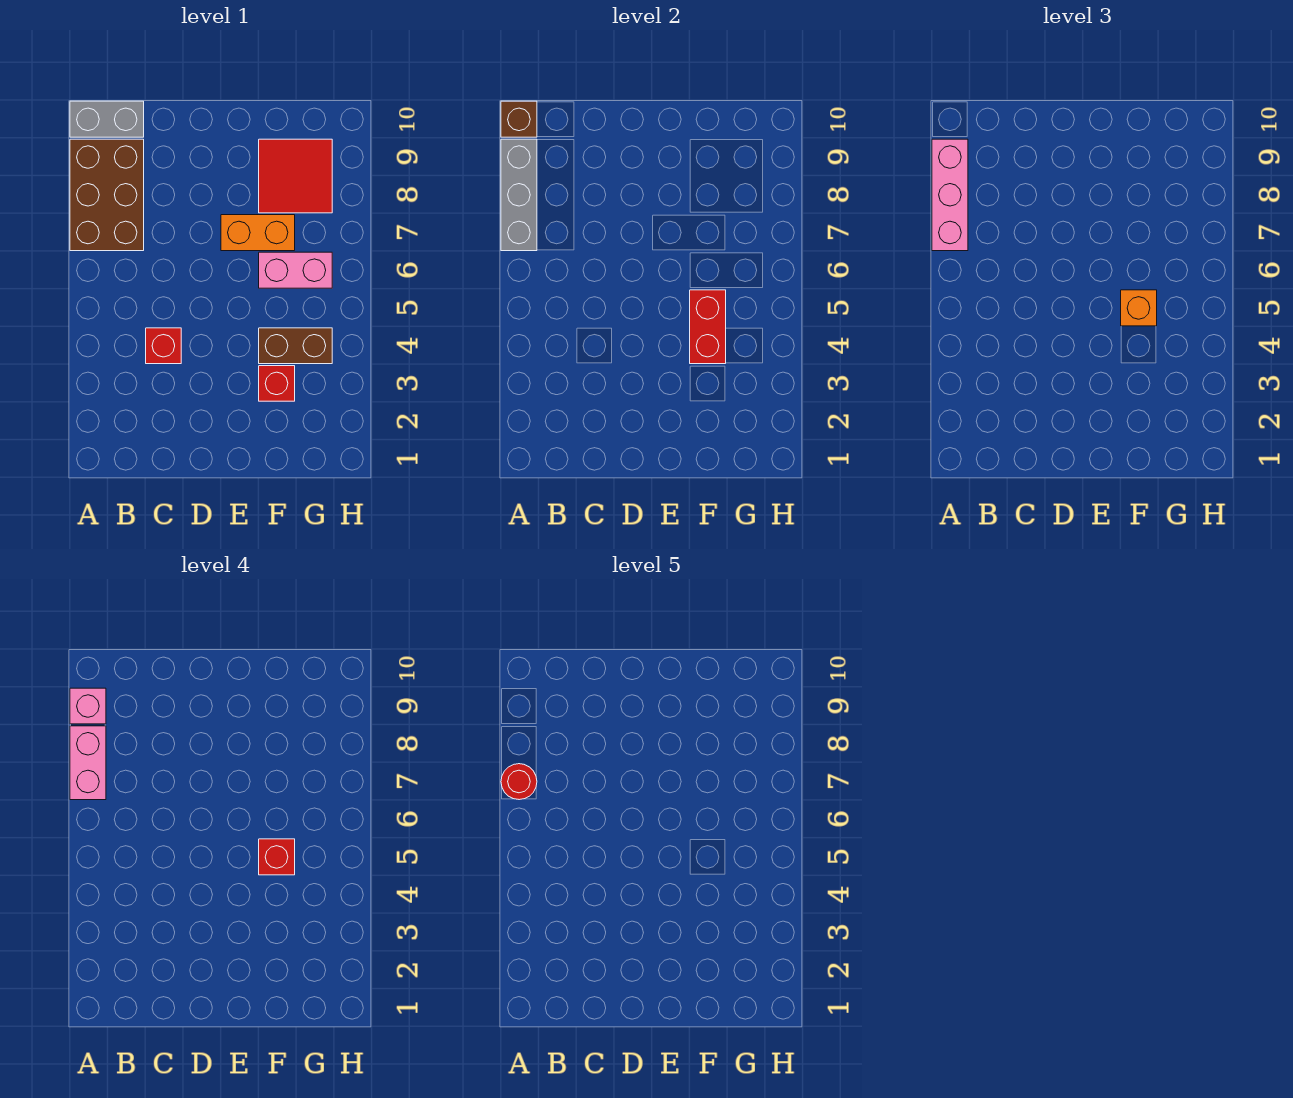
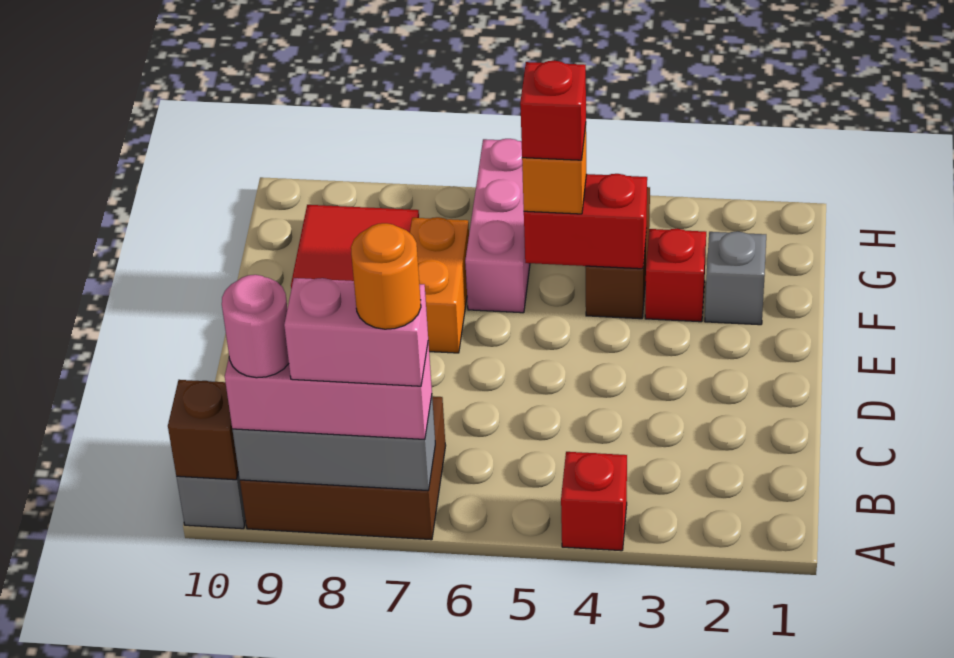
red round brick A7 level 5 -> orange round brick A7 level 5
pink brick A9 level 4 -> pink round brick A9 level 4
red brick C4 level 1 -> red brick A4 level 1
none -> grey brick F2 level 1
pink brick F6:G6 level 1 -> pink brick F6:H6 level 1

